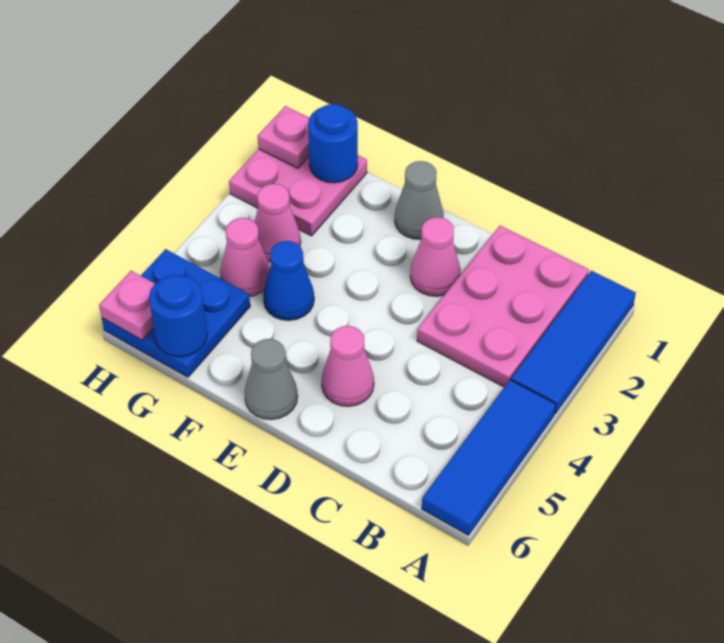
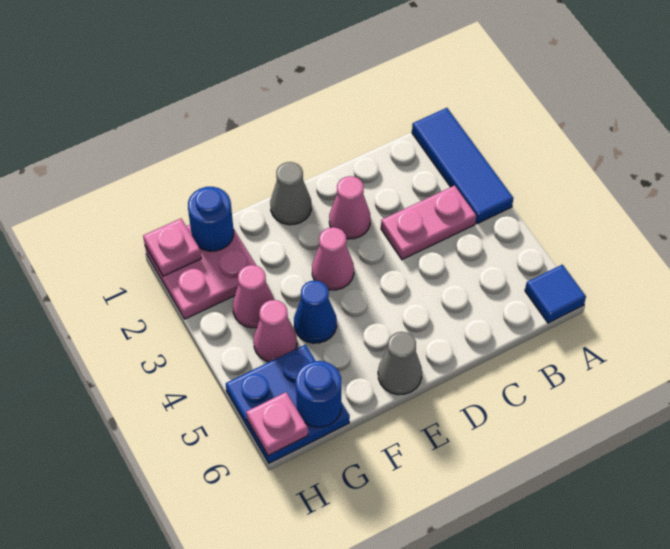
blue tile A4:A6 level 1 -> blue tile A6 level 1
pink plate B1:C3 level 1 -> pink plate B3:C3 level 1
pink cone D5 level 1 -> pink cone E3 level 1

